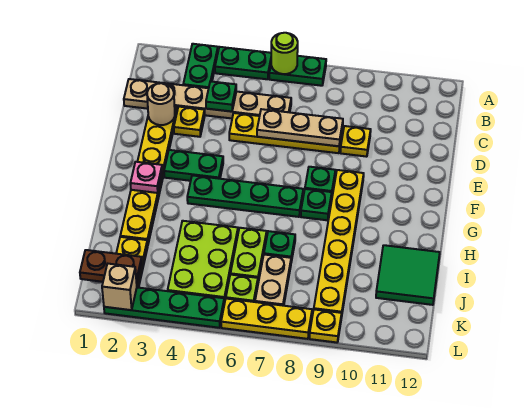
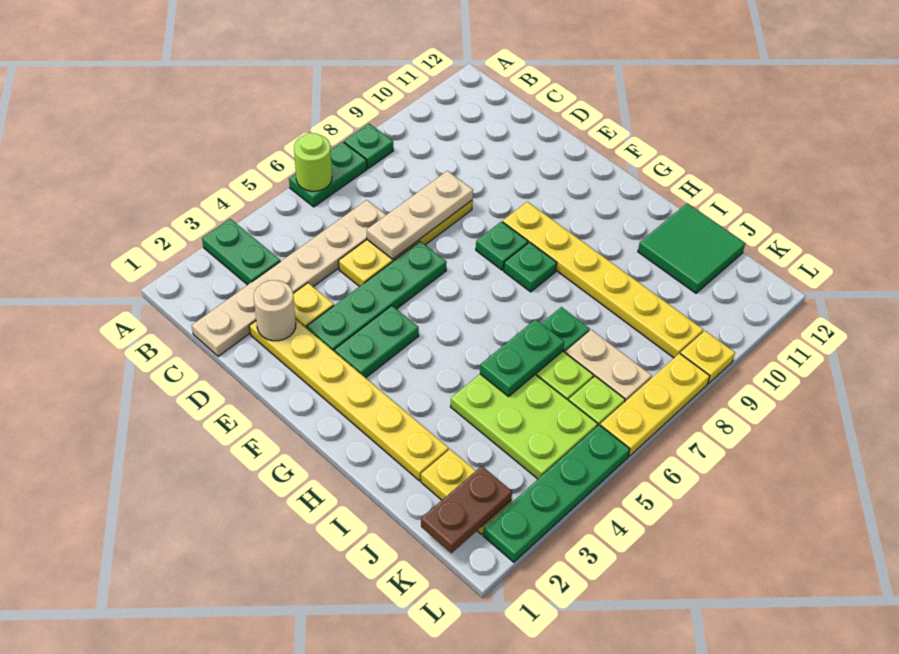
green plate A4:A5 level 1 -> green plate I5:I6 level 2
green plate C4 level 2 -> green plate A8 level 1
yellow plate D9 level 1 -> none
pink plate G2 level 2 -> none
green plate G4:G7 level 1 -> green plate E3:E6 level 1
tan brick L2 level 2 -> none

